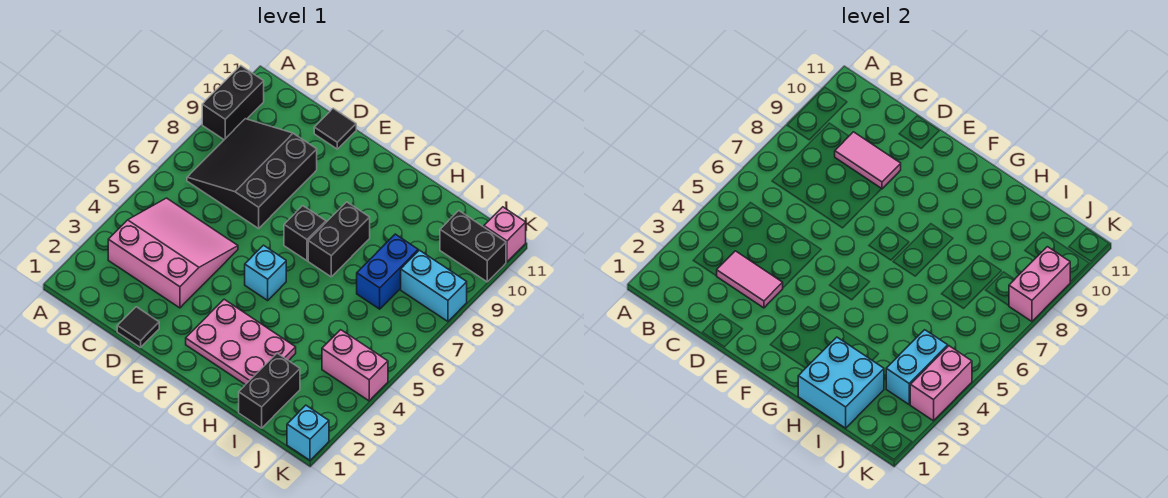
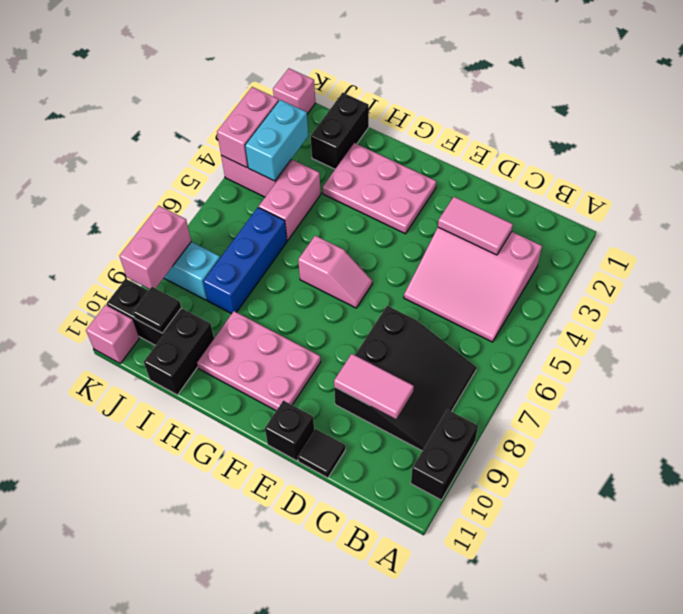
black tile D1 level 1 -> black tile J10 level 2
cyan brick F5 level 1 -> none
none -> pink slope F6:G6 level 1 top G
black brick F7 level 1 -> black brick E11 level 1
none -> pink plate F9:H10 level 1
black brick G7:G8 level 1 -> black brick I10:I11 level 1
cyan brick H1:I2 level 2 -> none
none -> pink brick I4:I5 level 1
blue brick I7:I8 level 1 -> blue brick I6:I8 level 1
cyan brick K1 level 1 -> pink brick K1 level 1

